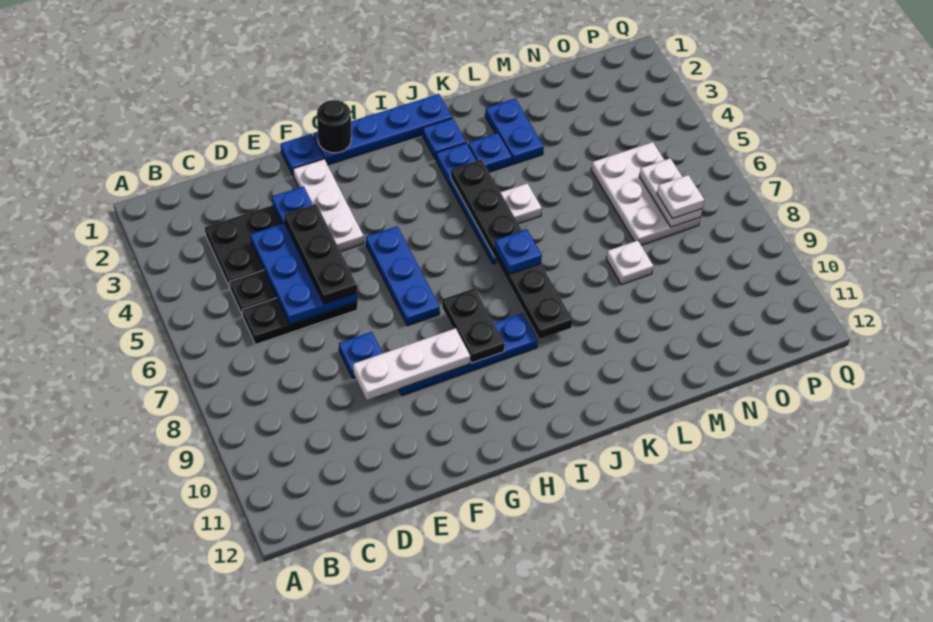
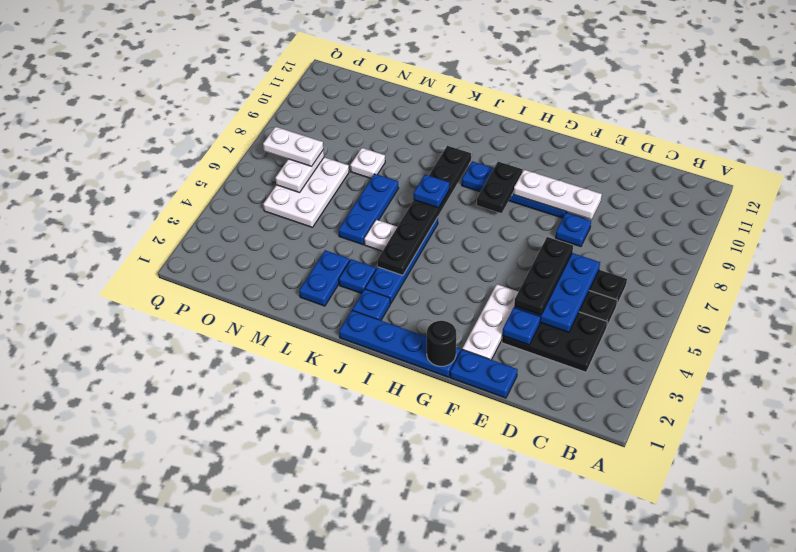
blue plate F1 level 1 -> blue plate E1:F1 level 1
blue plate G5:G7 level 1 -> blue plate L5:L7 level 1
white plate O7 level 3 -> white plate O7:P7 level 3

